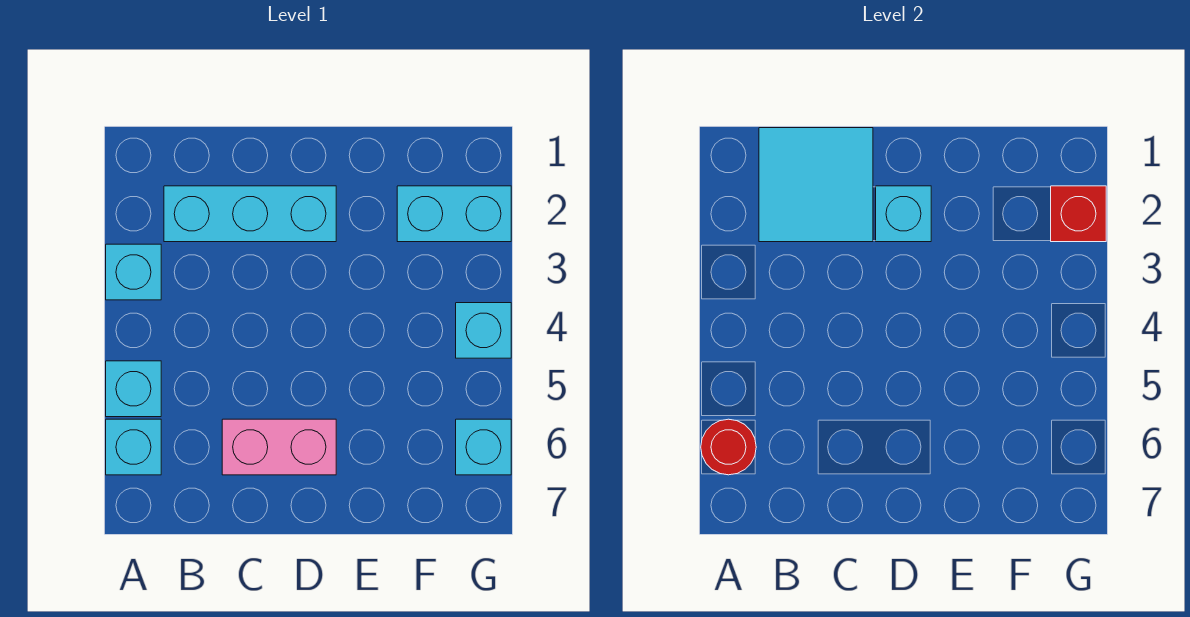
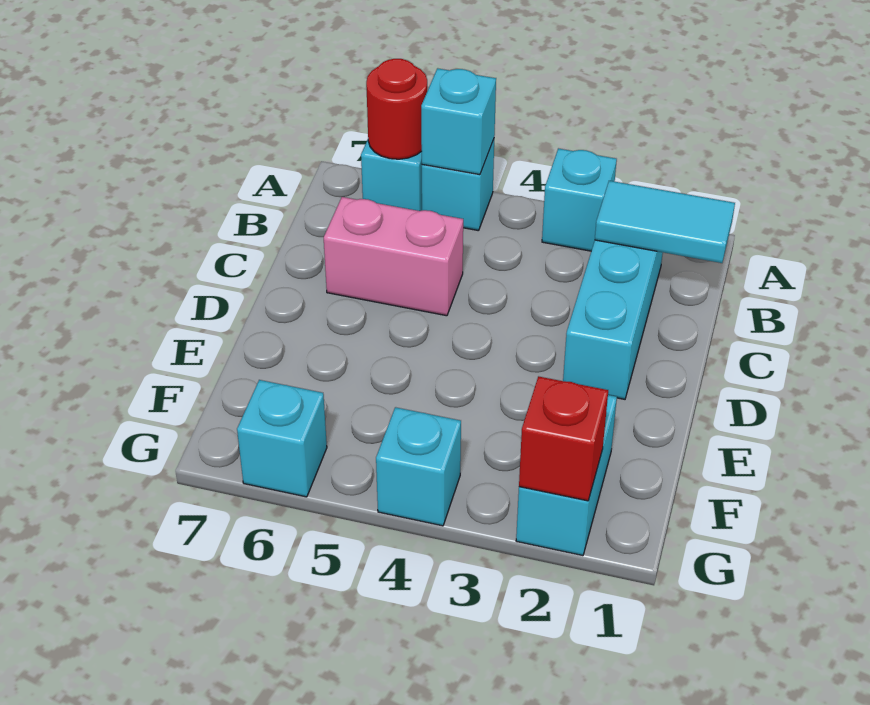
cyan tile B1:C2 level 2 -> cyan tile B1:B2 level 2
pink brick C6:D6 level 1 -> pink brick C5:C6 level 1
cyan brick D2 level 2 -> cyan brick A5 level 2

